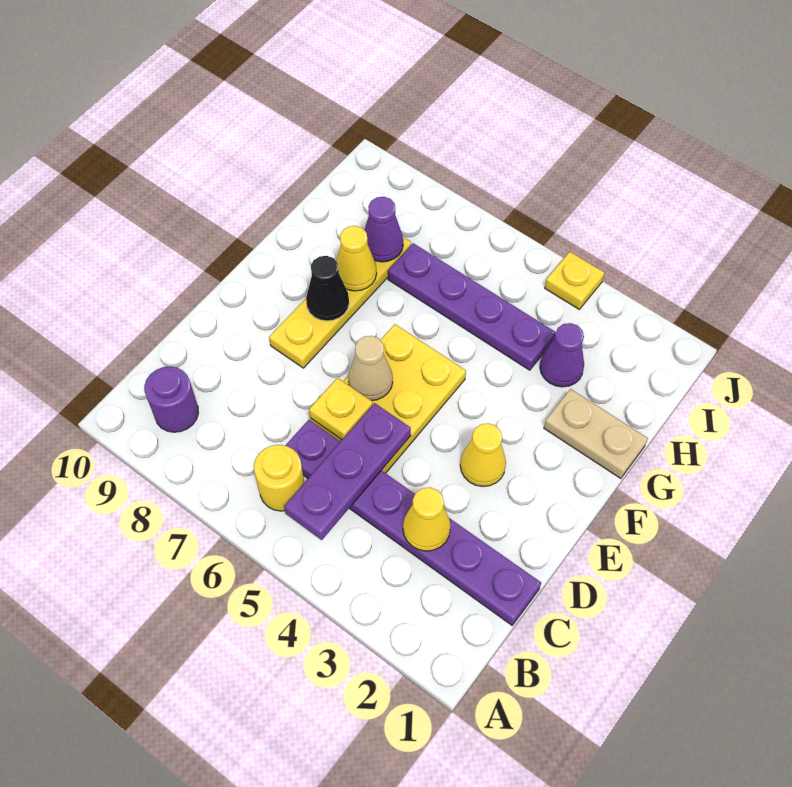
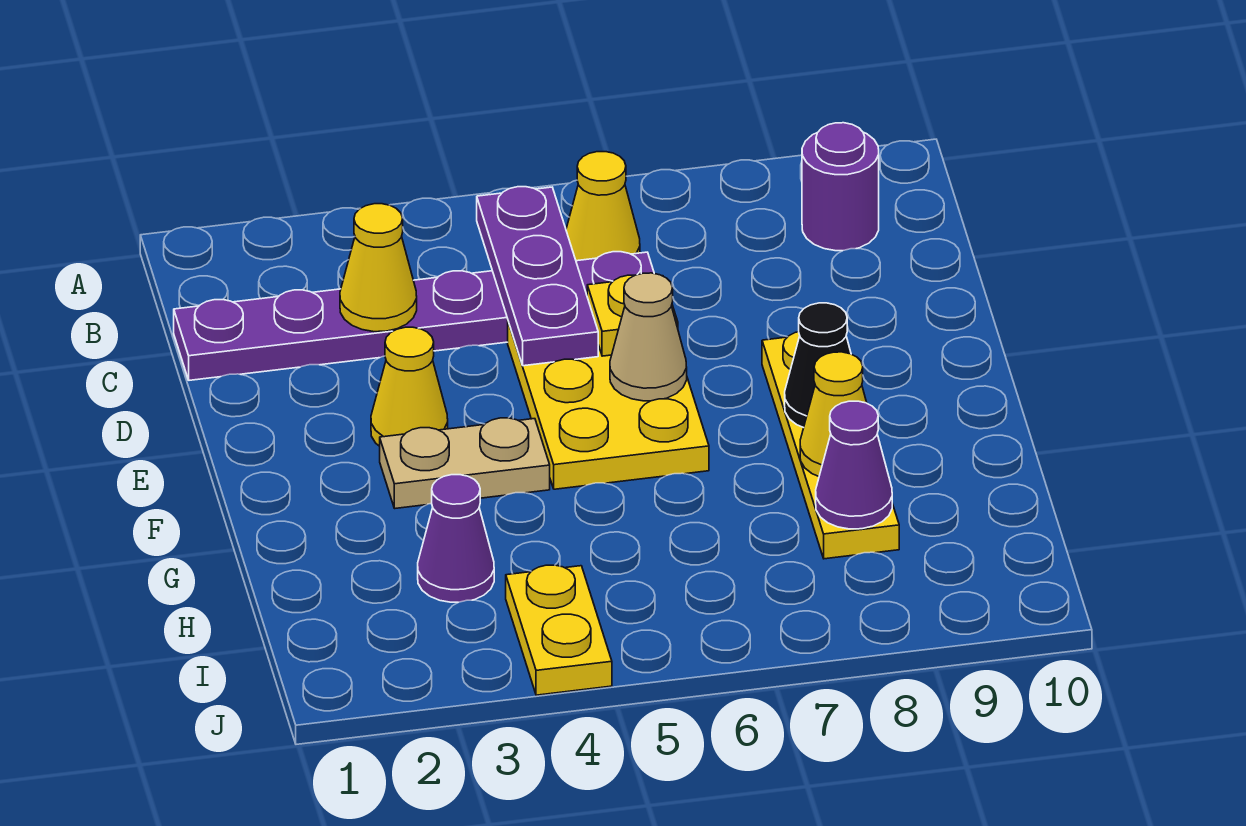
yellow round brick B6 level 1 -> yellow cone B6 level 1
tan plate G1:G2 level 1 -> tan plate F3:F4 level 1
purple plate H4:H7 level 1 -> none
yellow plate J4 level 1 -> yellow plate I4:J4 level 1

